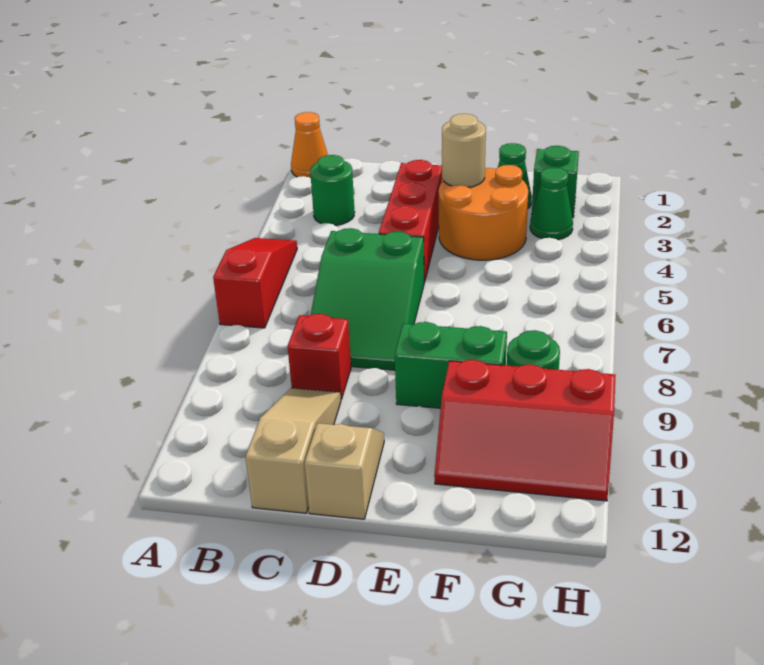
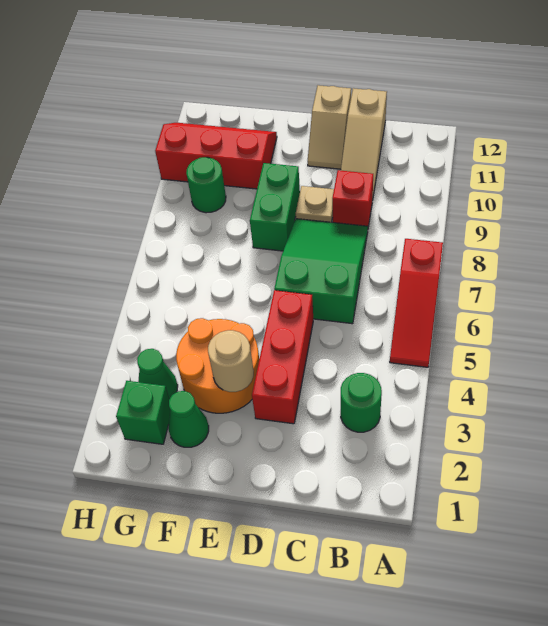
orange cone A1 level 1 -> none
none -> tan plate D9 level 1
green brick E9:F9 level 1 -> green brick E8:E9 level 1

